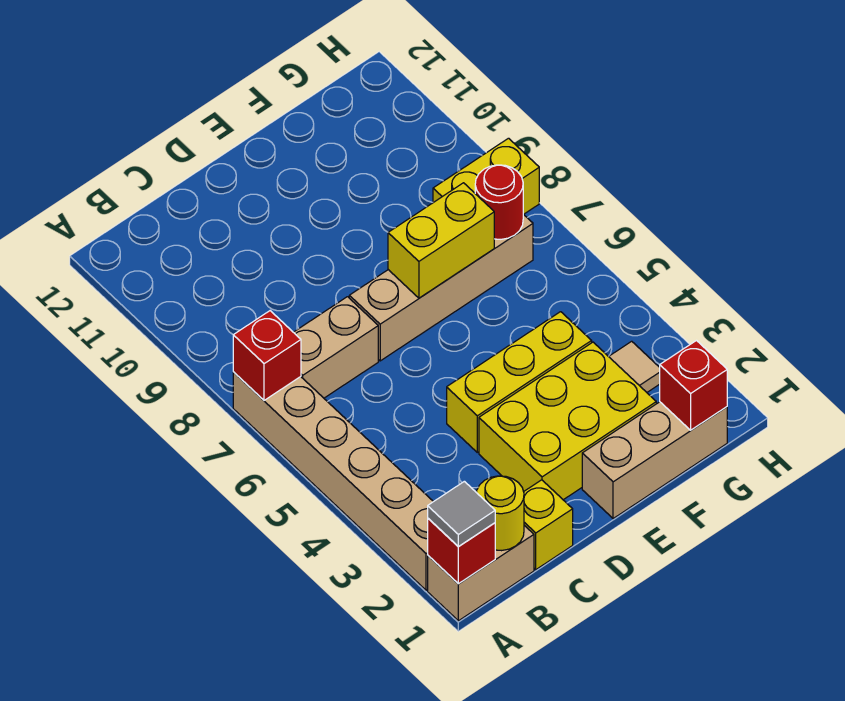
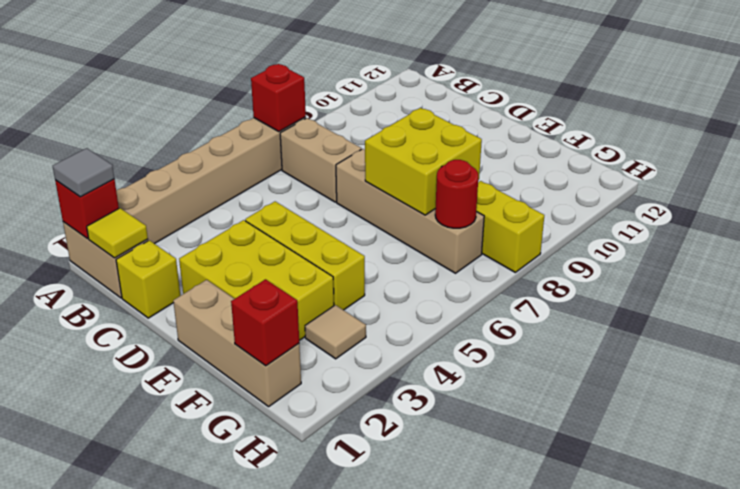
yellow round brick B1 level 2 -> yellow tile B1 level 2
yellow brick E7:F7 level 2 -> yellow brick E7:F8 level 2

